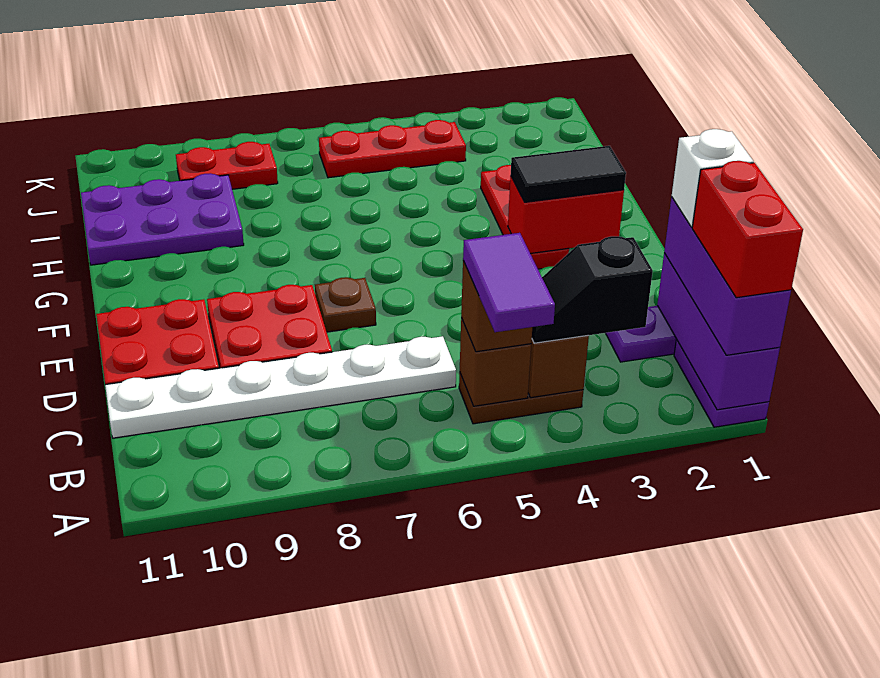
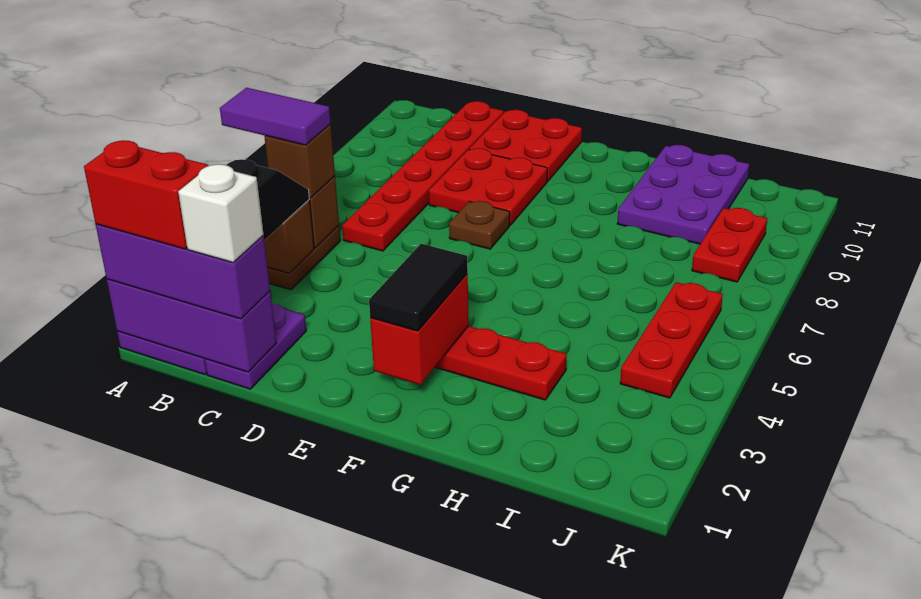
white plate C6:C11 level 1 -> red plate C6:C11 level 1

